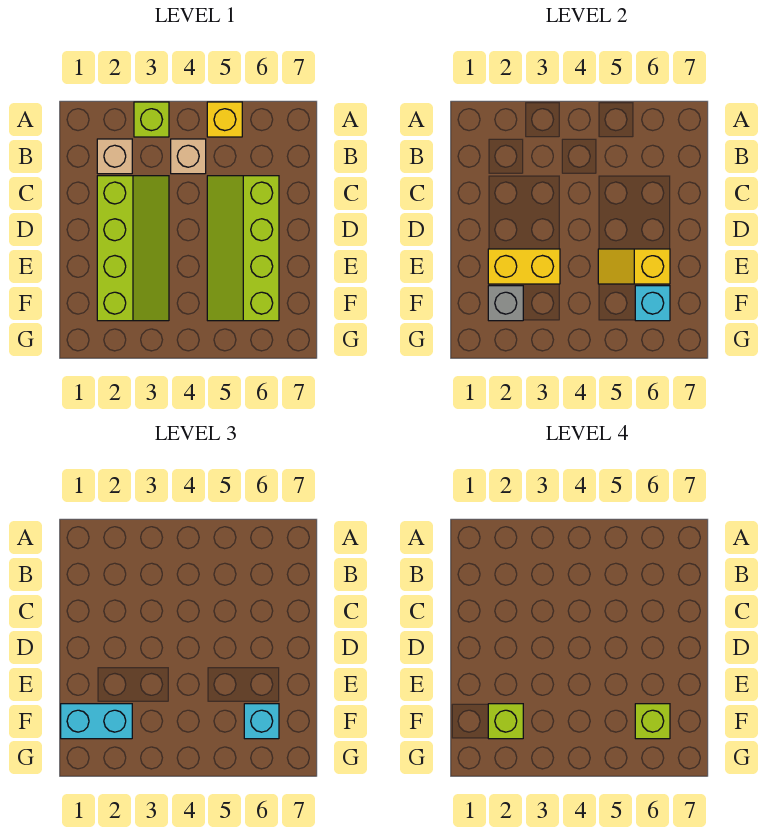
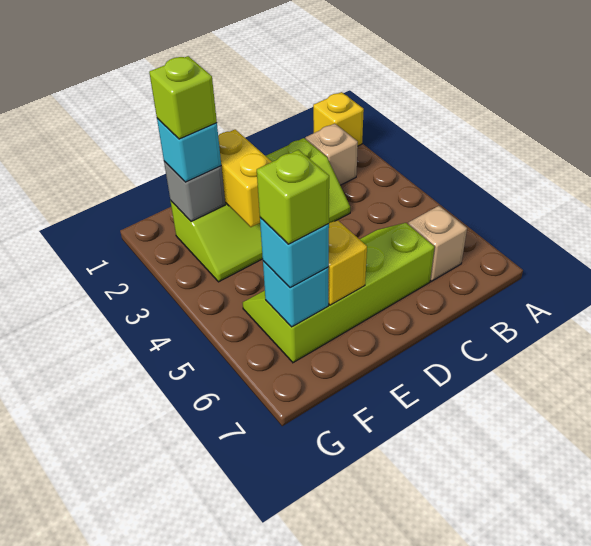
lime brick A3 level 1 -> none
yellow brick A5 level 1 -> yellow brick A1 level 1
tan brick B4 level 1 -> tan brick B6 level 1
cyan brick F1:F2 level 3 -> cyan brick F2 level 3

